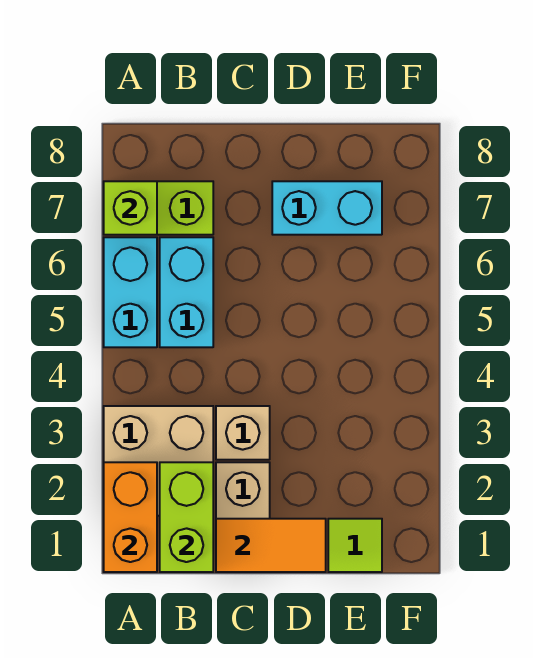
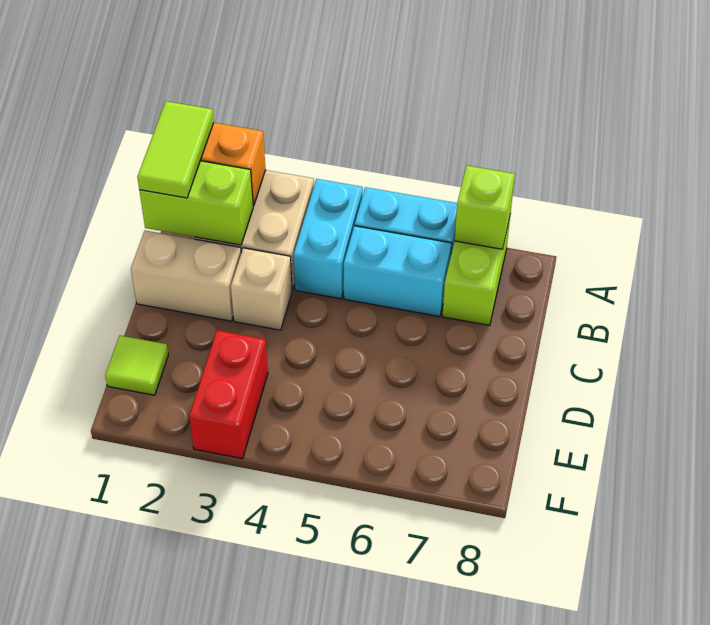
none -> lime tile A1:B1 level 3
orange tile C1:D1 level 2 -> none
cyan brick D7:E7 level 1 -> cyan brick A4:B4 level 1
none -> red brick E3:F3 level 1

